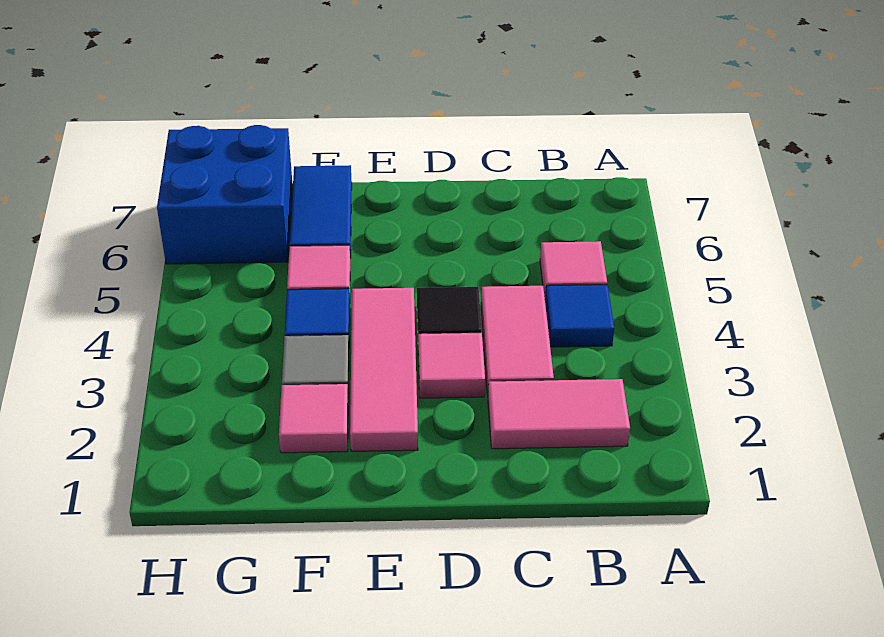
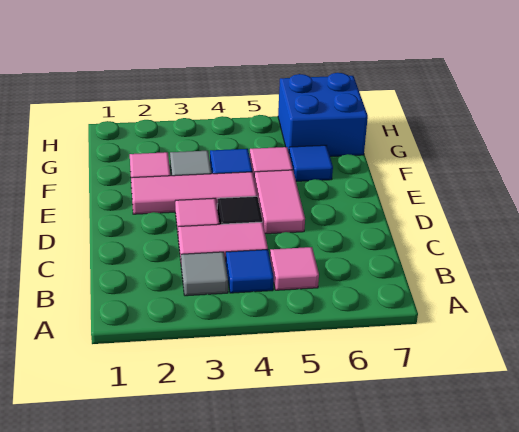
pink tile B2:C2 level 1 -> pink tile D5:E5 level 1
none -> grey tile B3 level 1
blue tile F6:F7 level 1 -> blue tile F6 level 1

